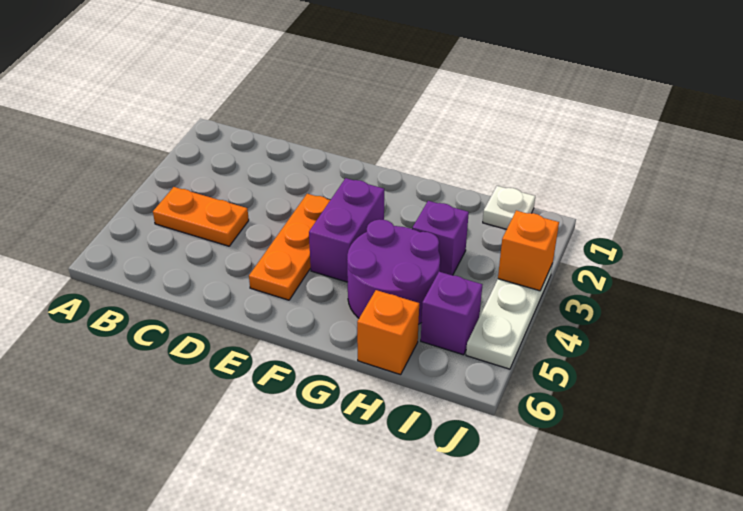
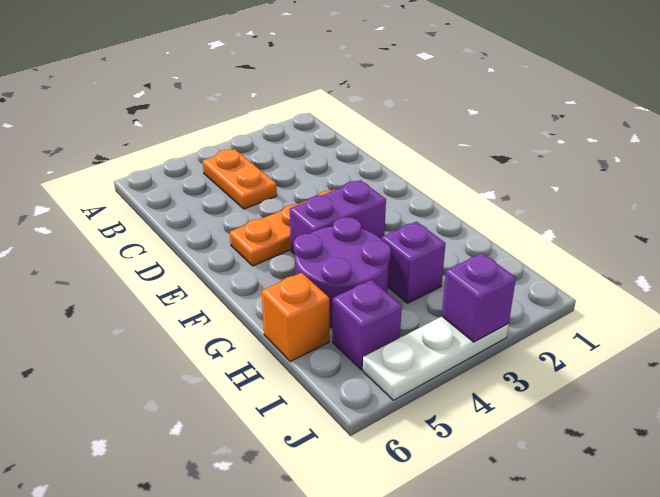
white plate I1 level 1 -> none
orange brick J3 level 2 -> purple brick J3 level 2

